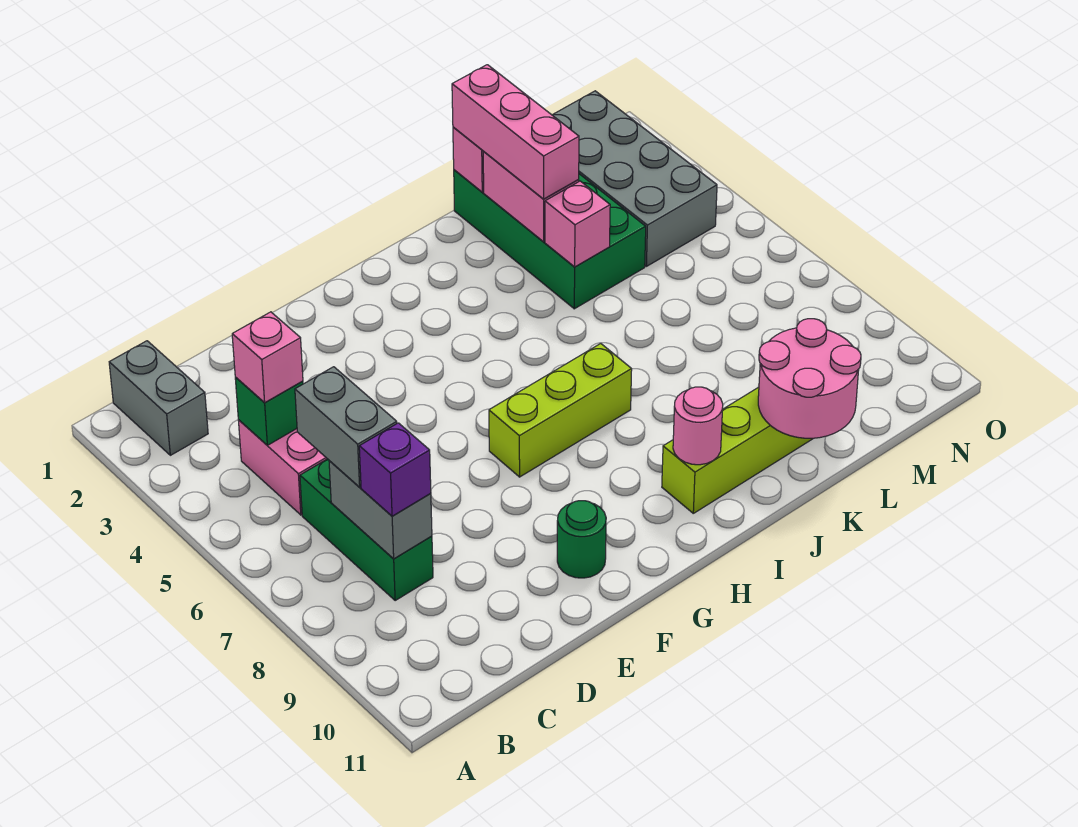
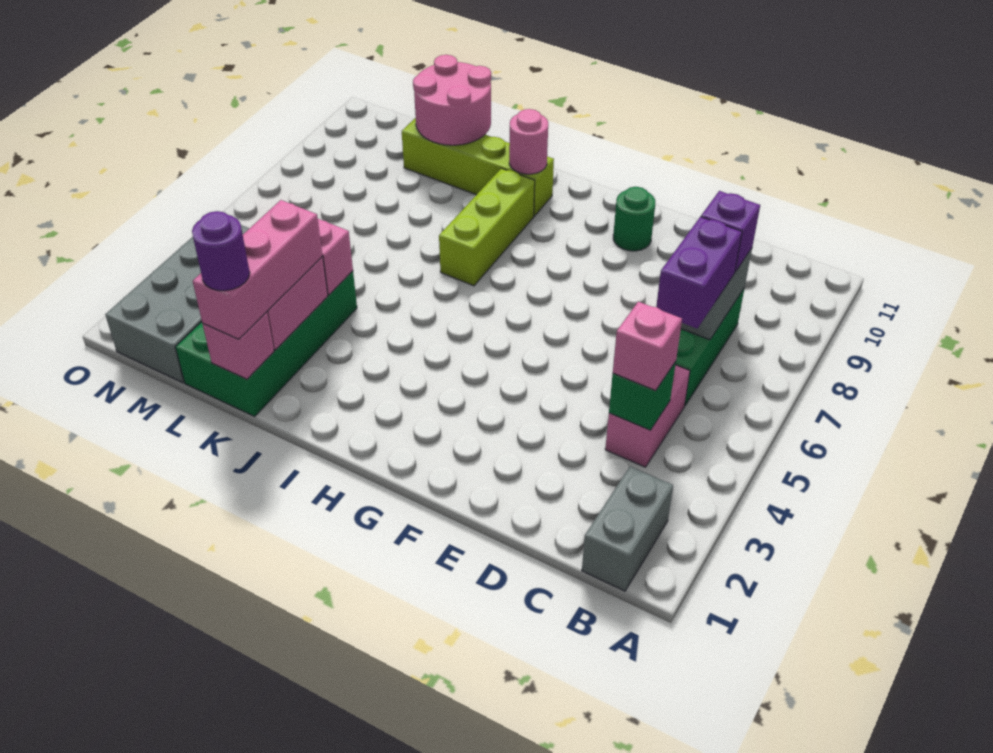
grey brick C6:C7 level 3 -> purple brick C6:C7 level 3
lime brick G7:I7 level 1 -> lime brick I7:I9 level 1
none -> purple round brick K1 level 4

